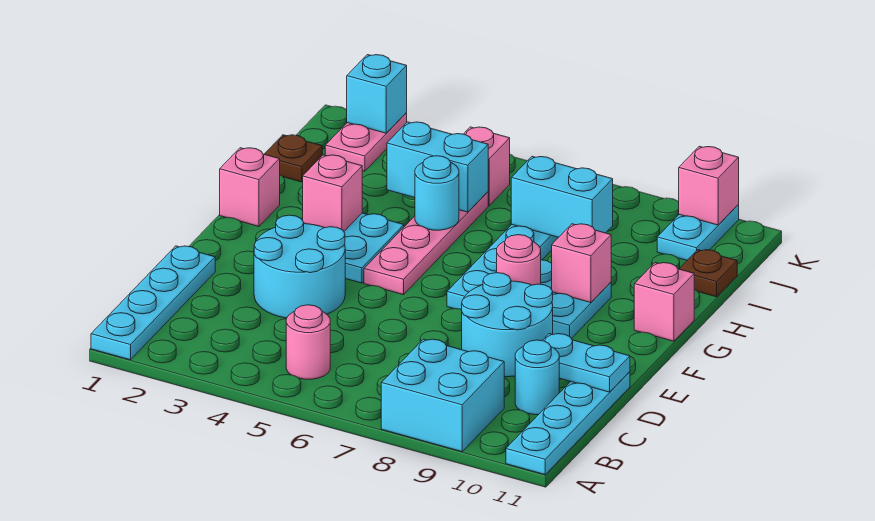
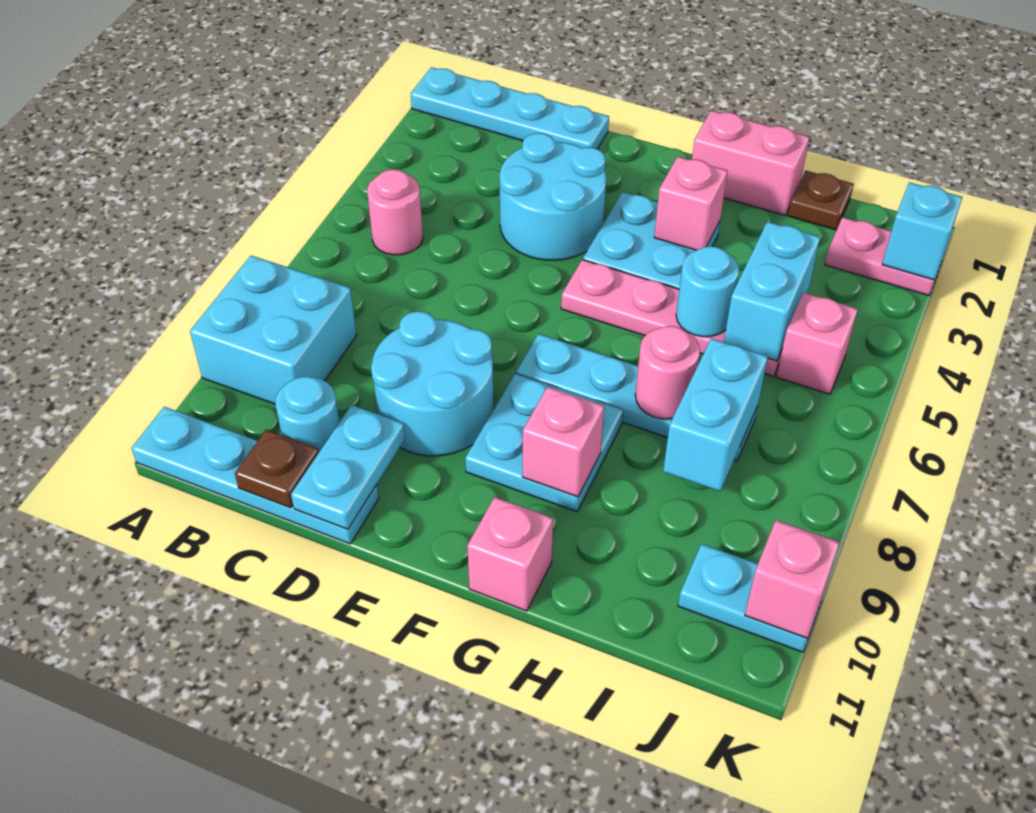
pink round brick F8 level 2 -> pink round brick H7 level 2
pink brick G1 level 1 -> pink brick G1:H1 level 1
brown plate I11 level 1 -> brown plate C11 level 2

